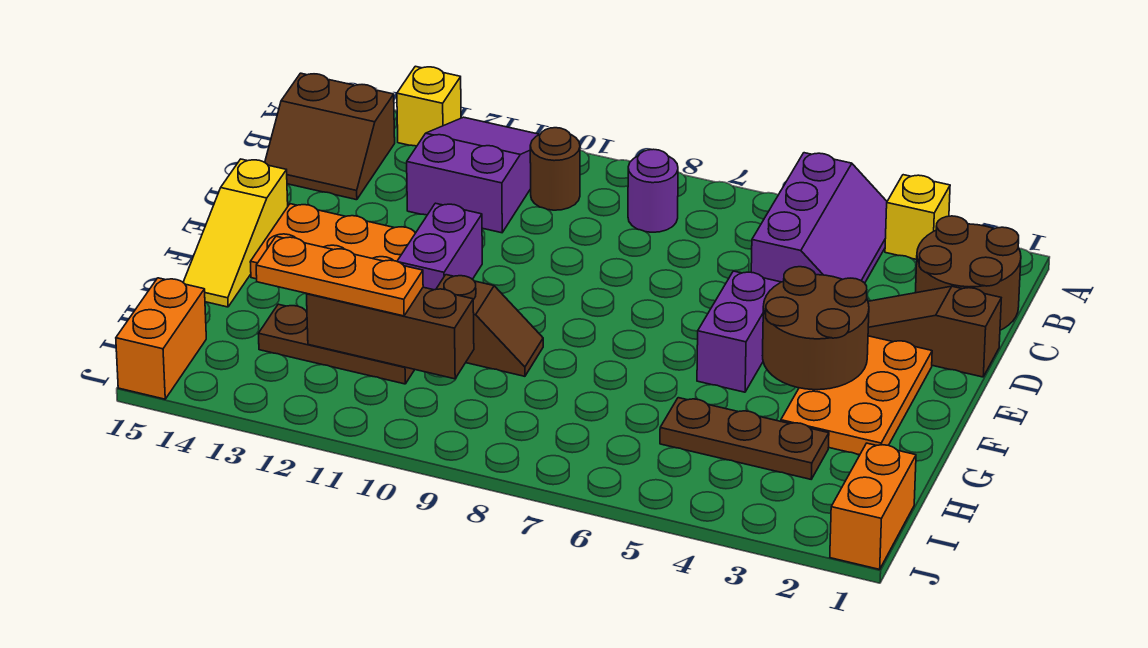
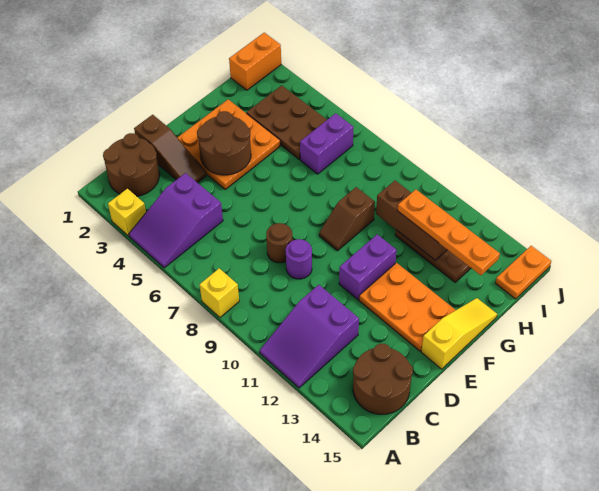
purple slope A4:C5 level 1 top 5 -> purple slope A4:C5 level 1 top C
yellow brick A13 level 1 -> yellow brick A8 level 1
purple round brick B8 level 1 -> purple round brick D9 level 1
brown round brick B10 level 1 -> brown round brick D8 level 1
brown slope B14:C15 level 1 top B -> brown round brick B14:C15 level 1
orange plate E2:G3 level 1 -> orange plate E2:G4 level 1
purple brick E5:F5 level 1 -> purple brick H6:I6 level 1
brown slope G9:G10 level 1 top 10 -> brown slope F9:G9 level 1 top G
brown plate H3:H5 level 1 -> brown plate H3:I5 level 1
orange plate H11:H13 level 3 -> orange plate H11:H14 level 3
orange brick I15:J15 level 1 -> orange plate I15:J15 level 1

